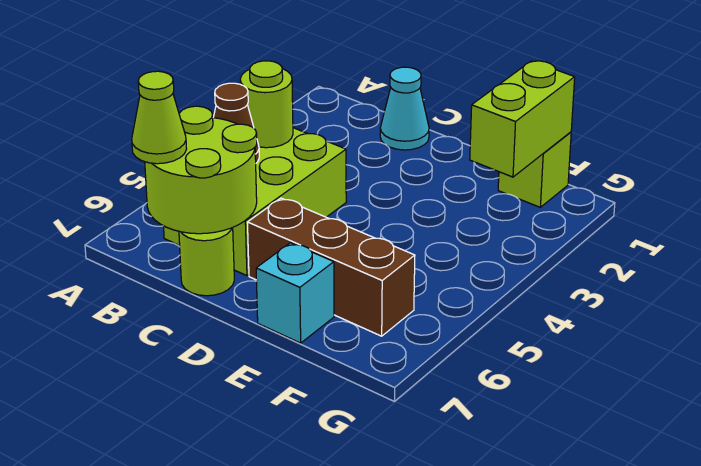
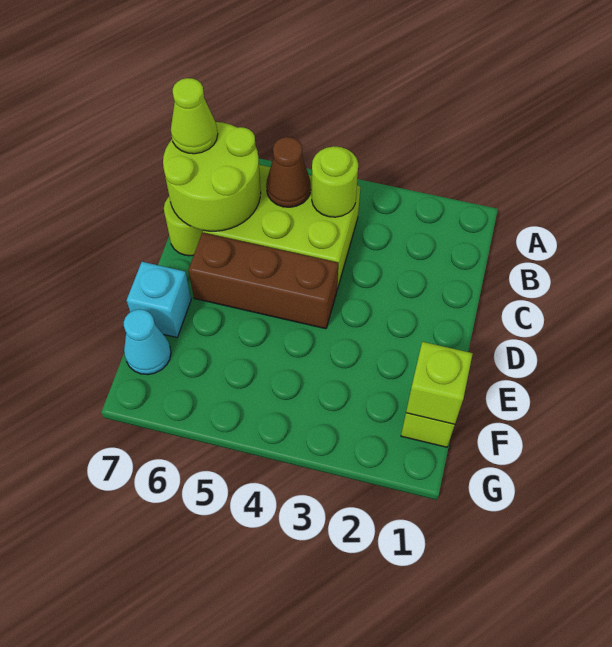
cyan cone C1 level 1 -> cyan cone F7 level 1
brown brick D6:F6 level 1 -> brown brick D4:D6 level 1
lime brick F1:F2 level 2 -> lime brick F1 level 2

